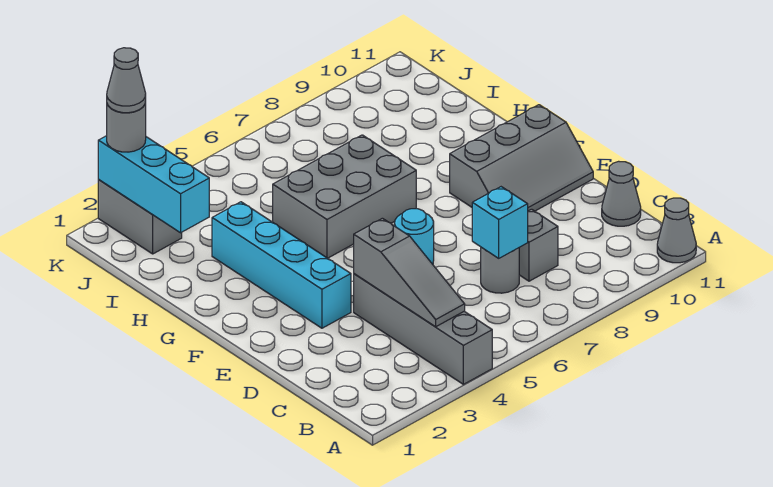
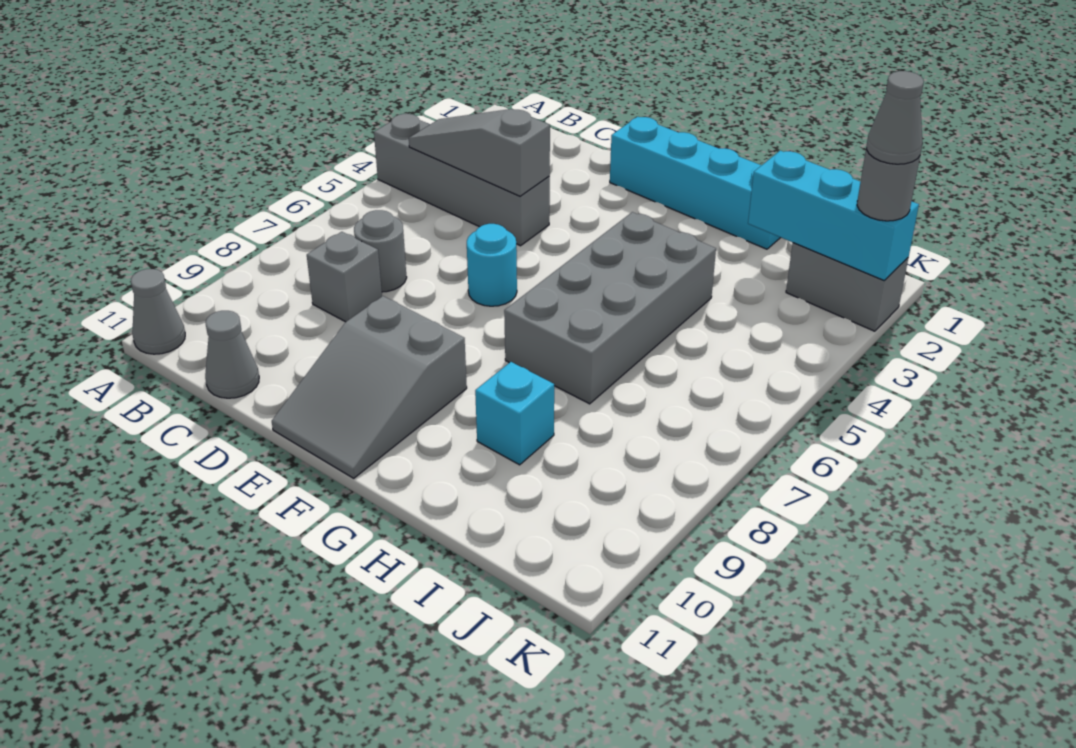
cyan brick C7 level 2 -> cyan brick H9 level 1
cyan brick E3:H3 level 1 -> cyan brick E1:H1 level 1
grey slope E9:F11 level 1 top F -> grey slope E9:F11 level 1 top 9
grey brick G5:H7 level 1 -> grey brick G4:H7 level 1

